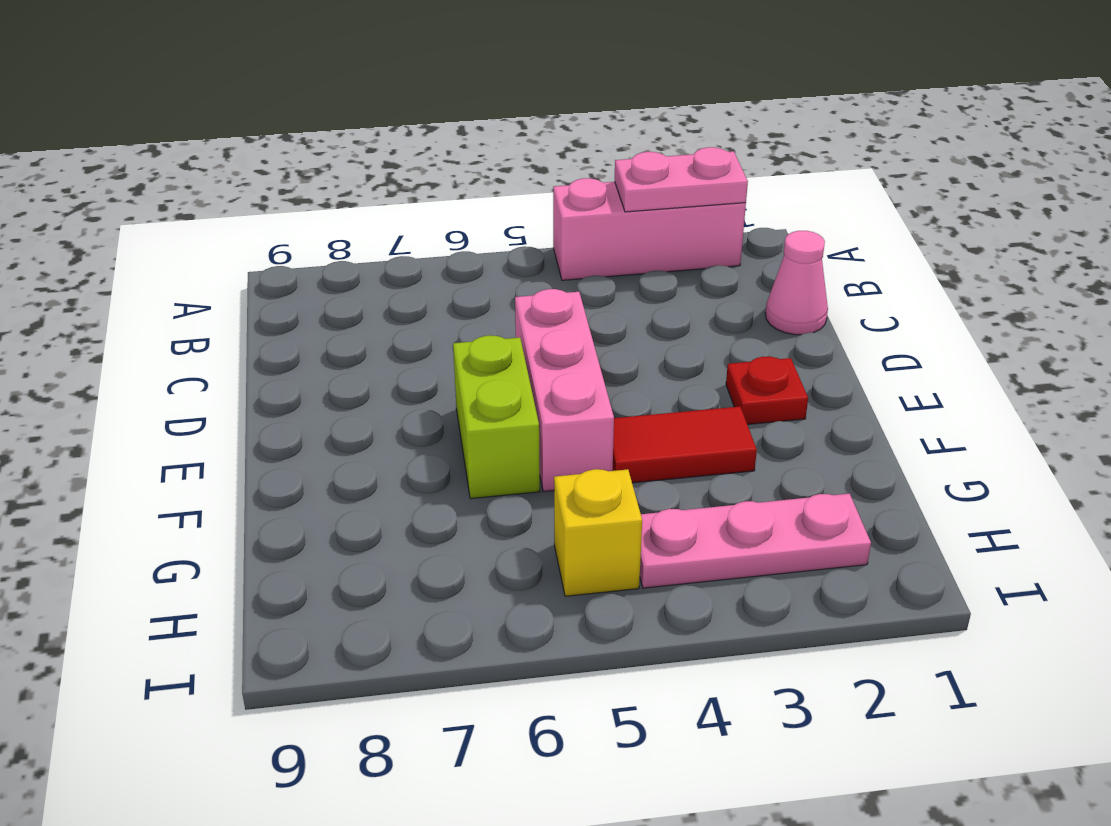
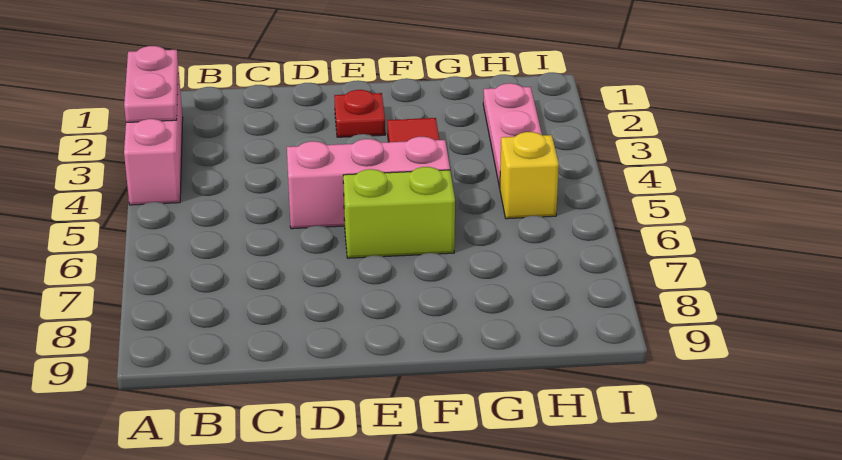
pink cone C1 level 1 -> none

